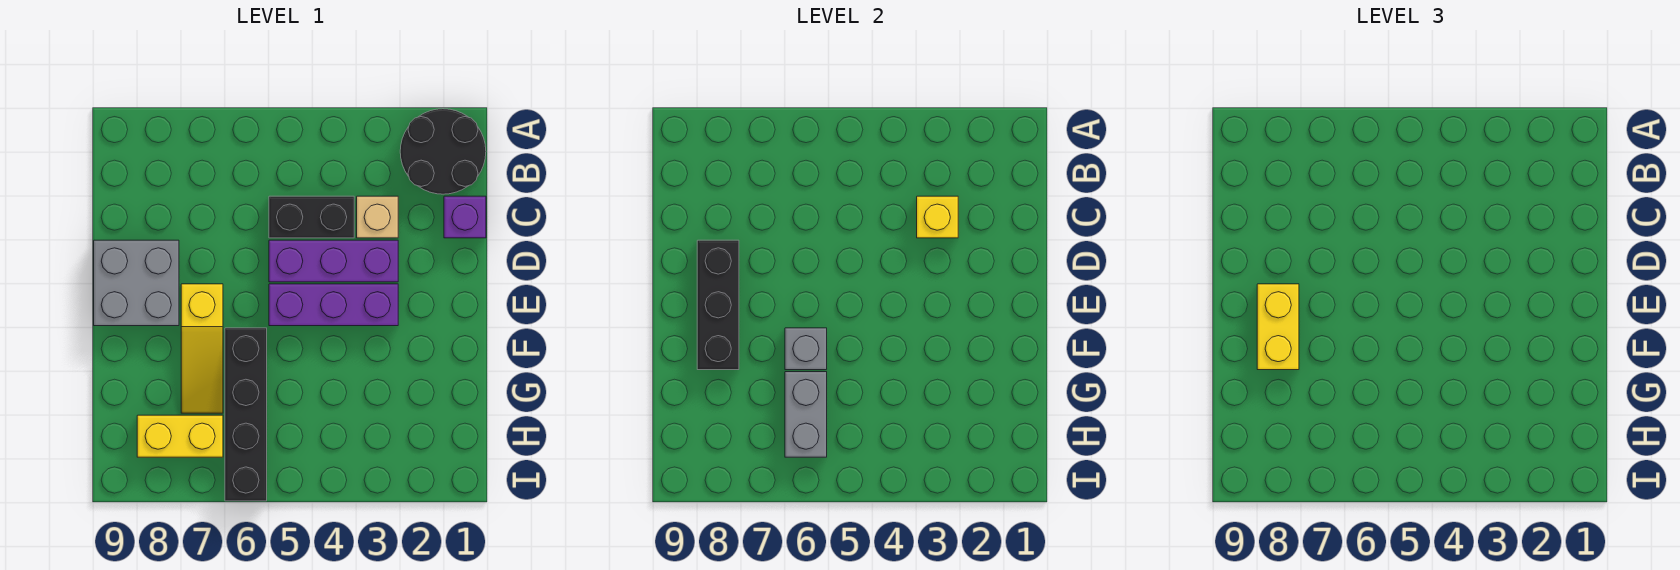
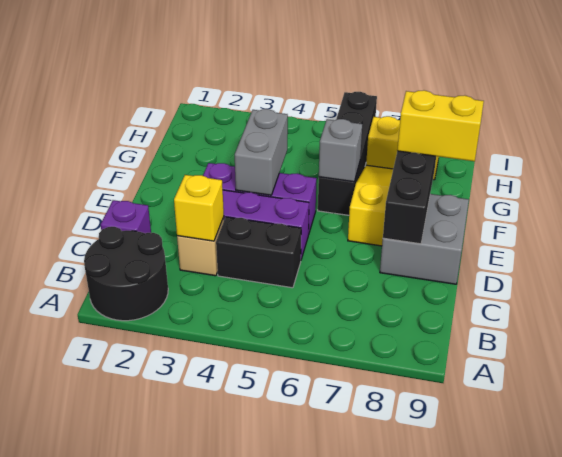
yellow brick E8:F8 level 3 -> yellow brick F8:F9 level 3
grey brick G6:H6 level 2 -> grey brick E4:F4 level 2

